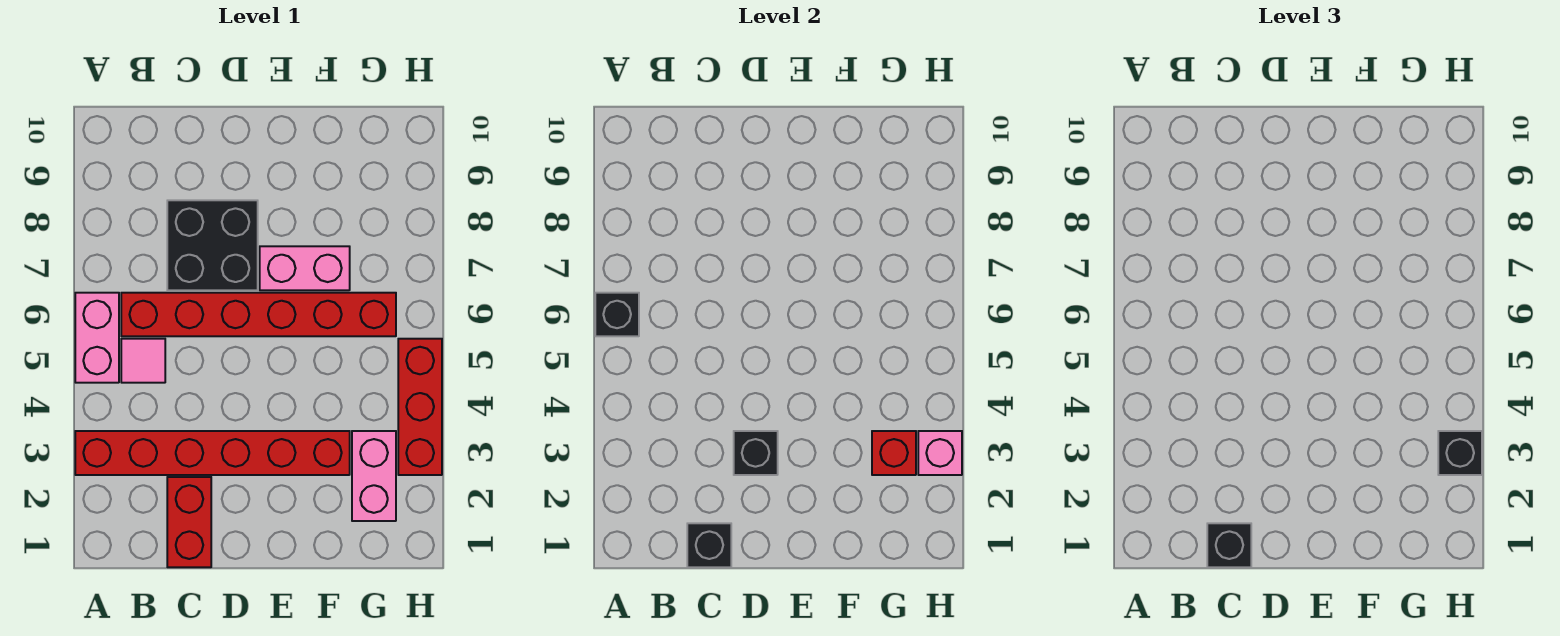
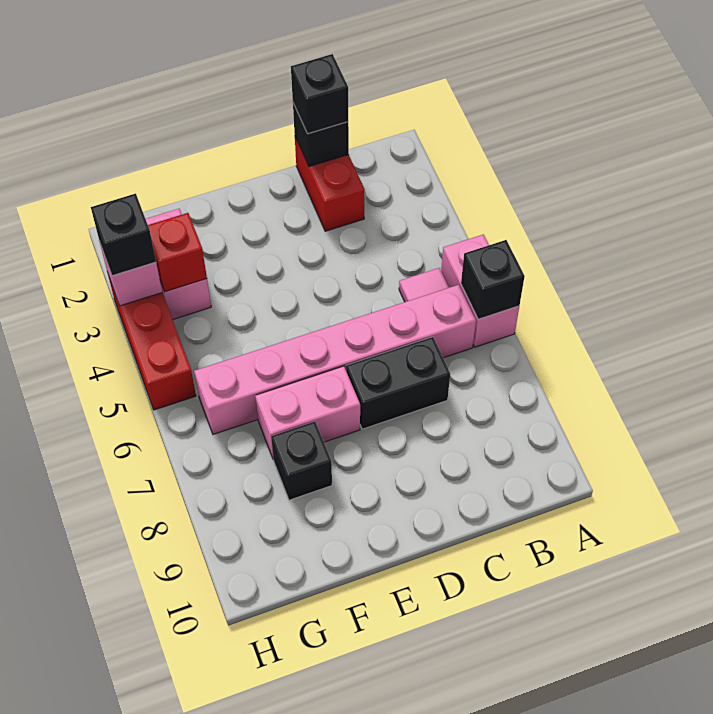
red brick A3:F3 level 1 -> none
red brick B6:G6 level 1 -> pink brick B6:G6 level 1
black brick C7:D8 level 1 -> black brick C7:D7 level 1
black brick D3 level 2 -> black brick F8 level 1

